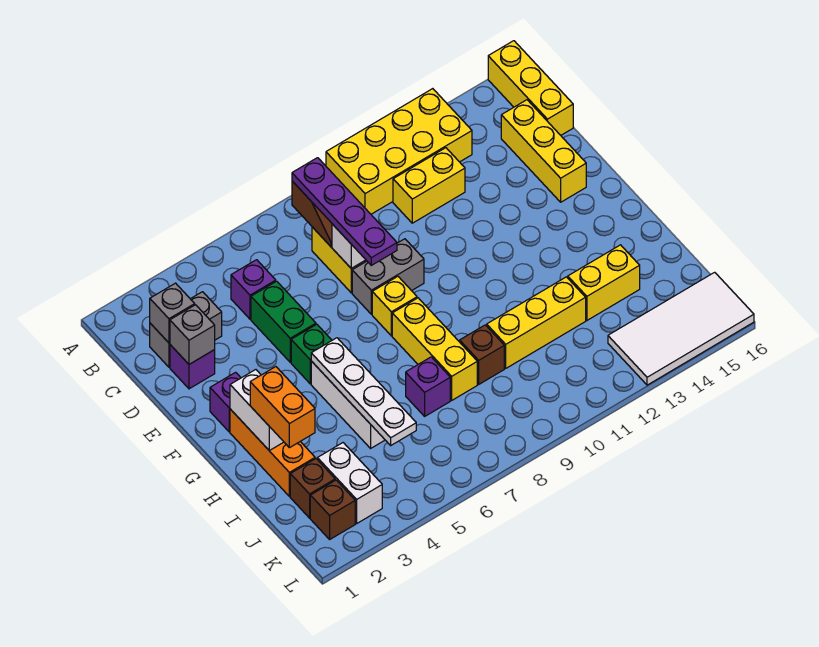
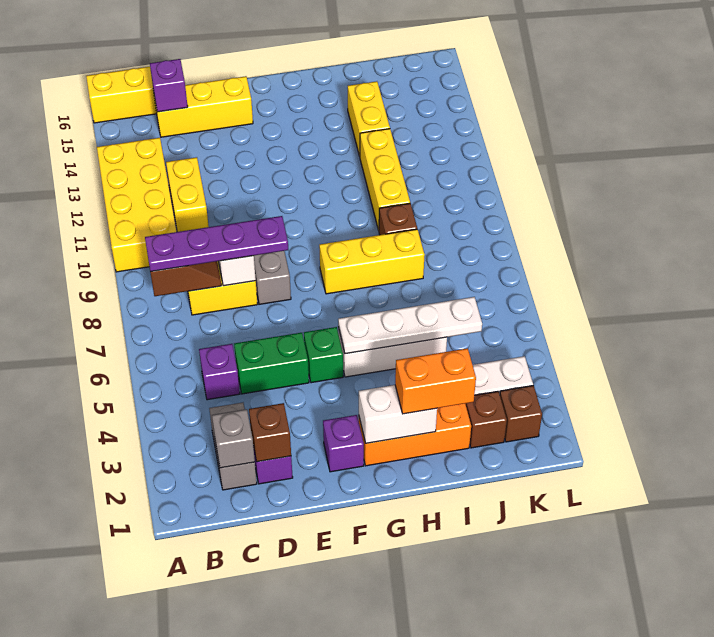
grey brick D2 level 2 -> brown brick D2 level 2
yellow brick F8 level 1 -> none
purple brick I7 level 1 -> purple brick C15 level 2
white tile K13:L16 level 1 -> none

